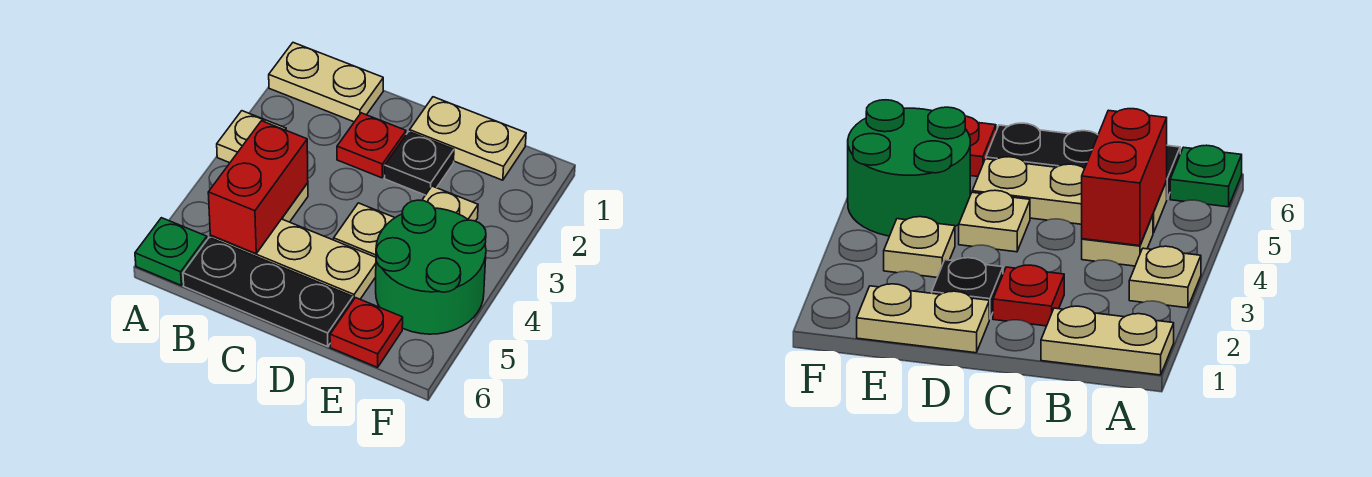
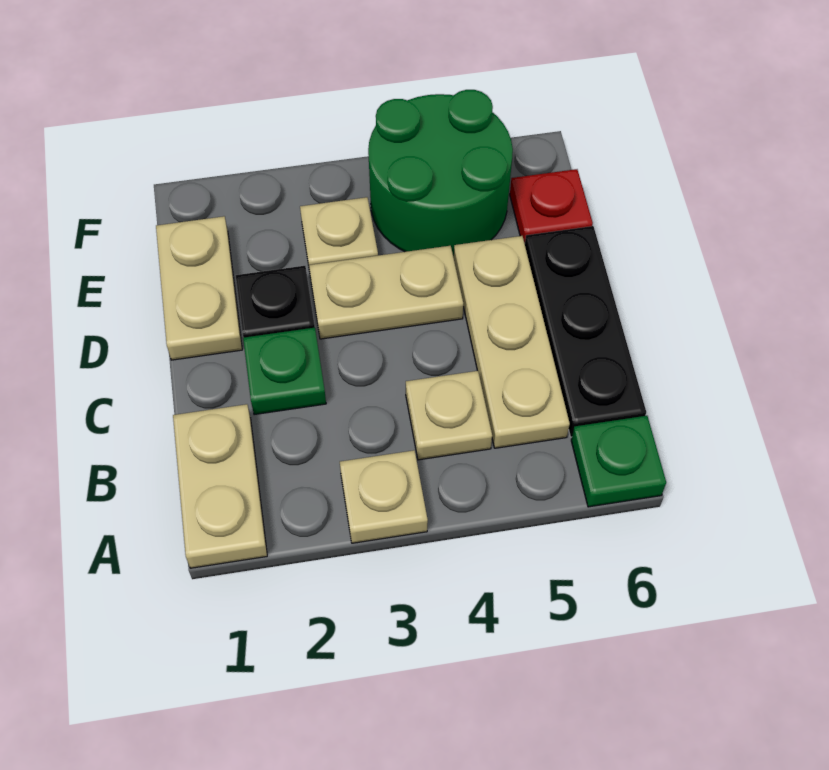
red brick B4:B5 level 2 -> none
red plate C2 level 1 -> green plate C2 level 1
tan plate D4 level 1 -> tan plate D3:D4 level 1

